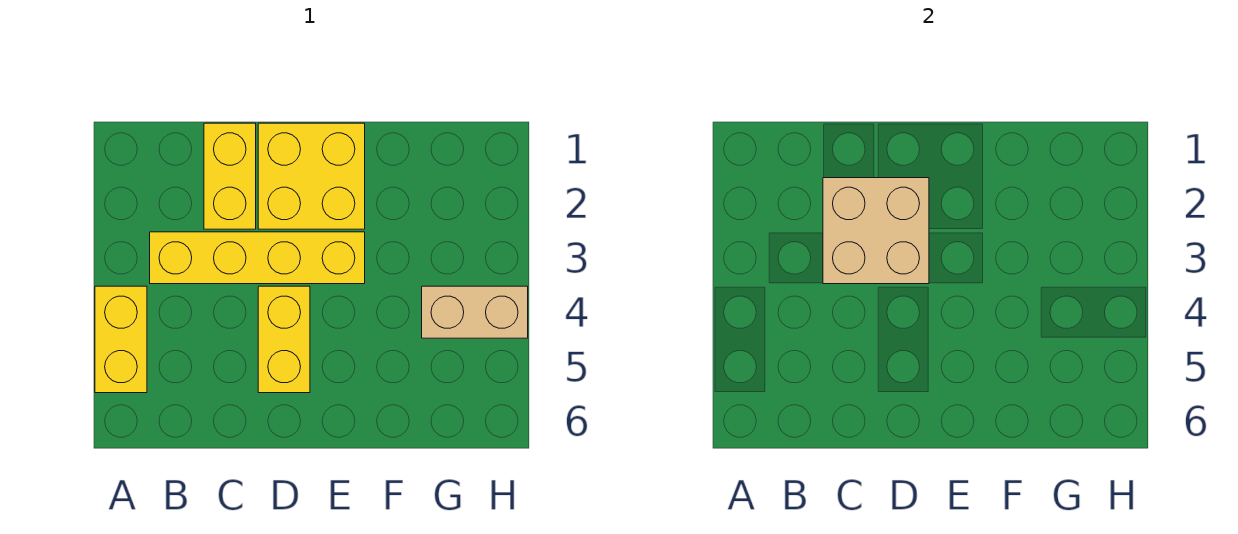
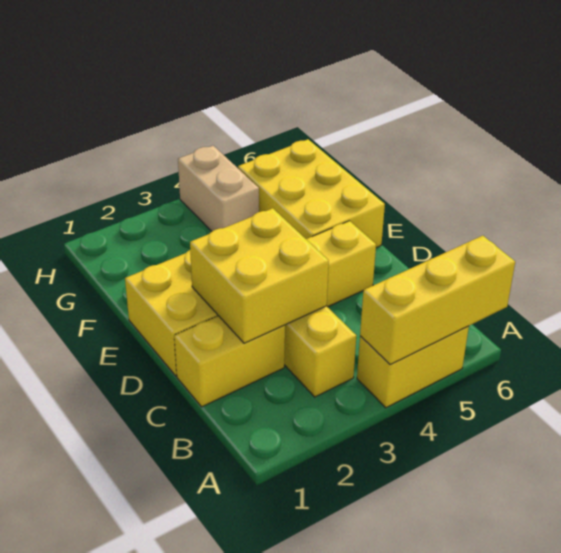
none -> yellow brick A4:A6 level 2
tan brick C2:D3 level 2 -> yellow brick C2:D3 level 2
none -> yellow brick E5:G6 level 1

